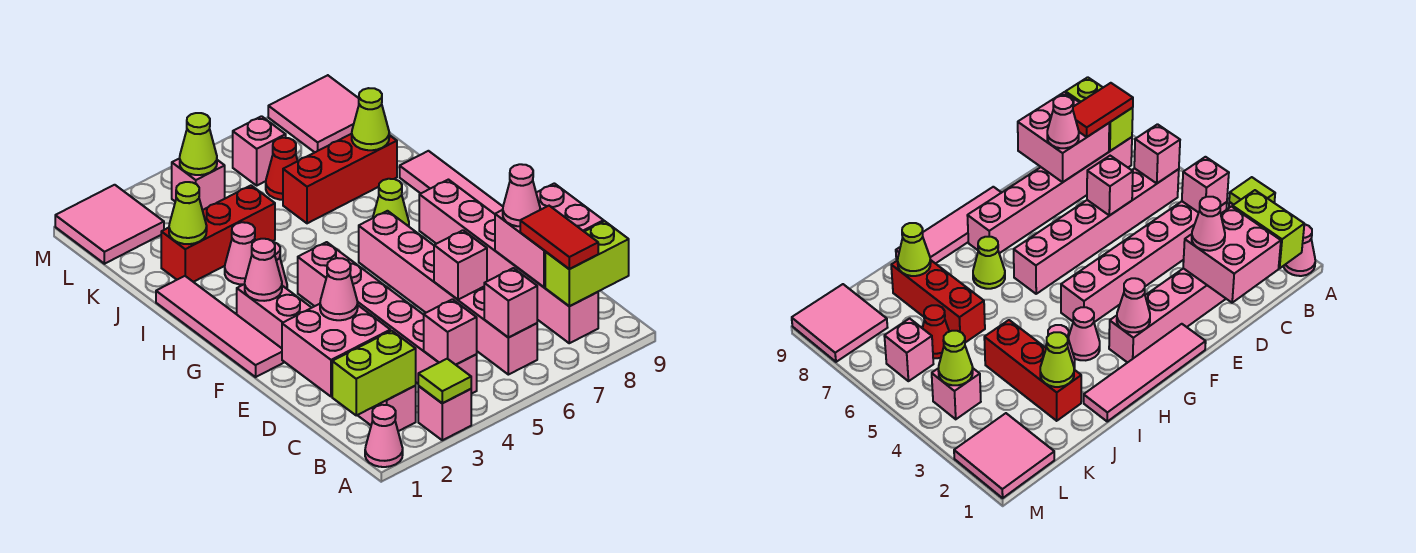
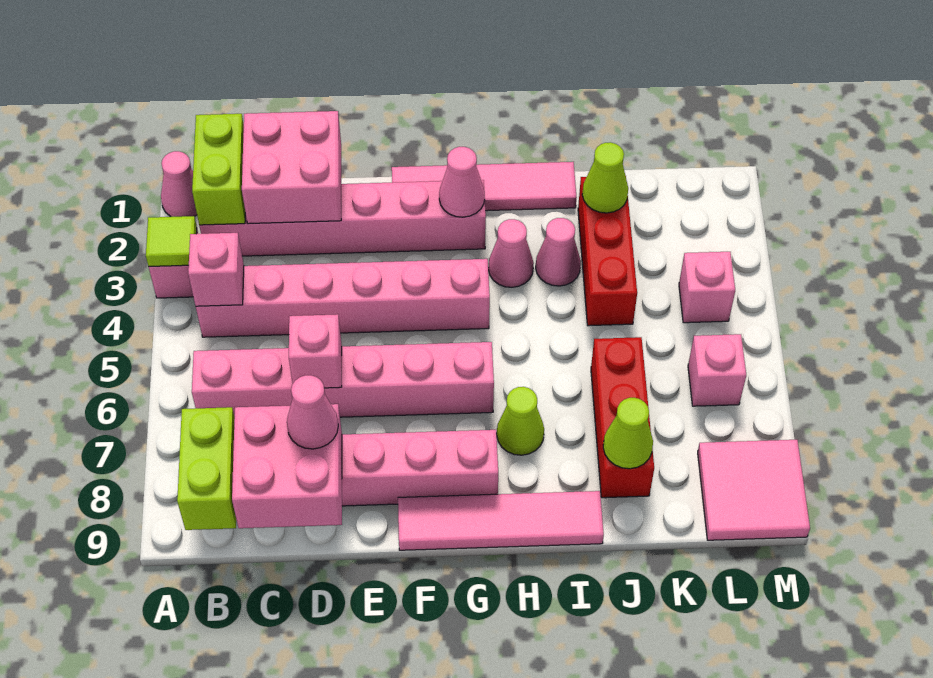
pink brick B6 level 2 -> none
red tile B8:C8 level 3 -> none
pink cone D2 level 3 -> none
red cone K6 level 1 -> none
pink tile L1:M2 level 1 -> none
lime cone L4 level 2 -> none

